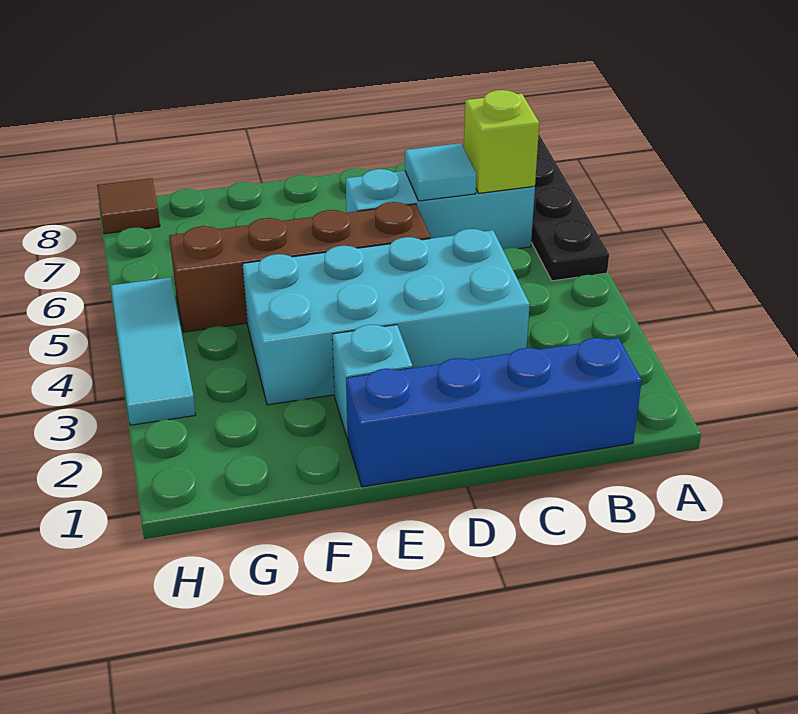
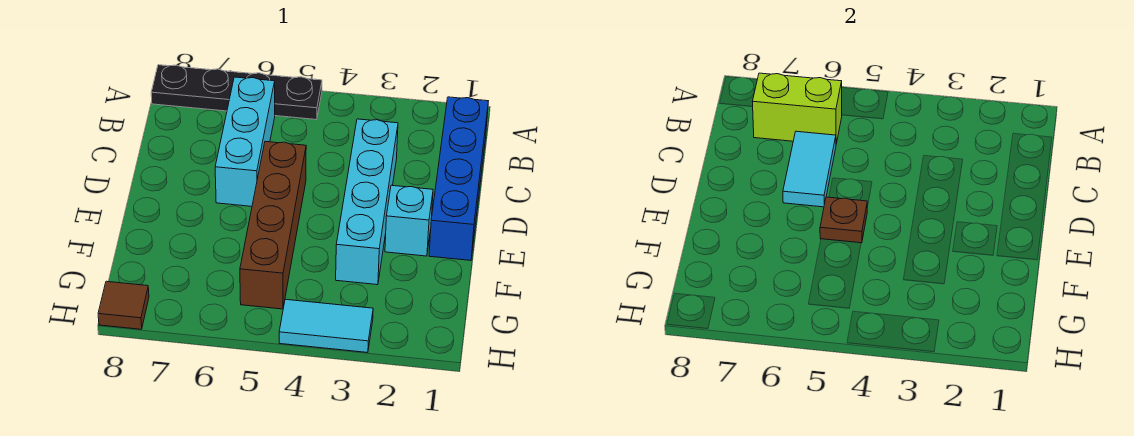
lime brick B6 level 2 -> lime brick B6:B7 level 2
cyan brick C3:F4 level 1 -> cyan brick C3:F3 level 1
cyan tile C6 level 2 -> cyan tile C6:D6 level 2
none -> brown plate E5 level 2
cyan tile H3:H5 level 1 -> cyan tile H3:H4 level 1

